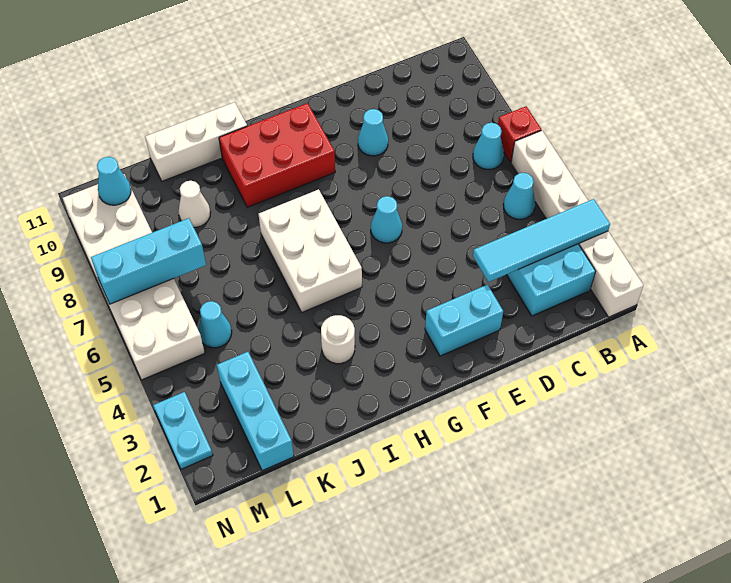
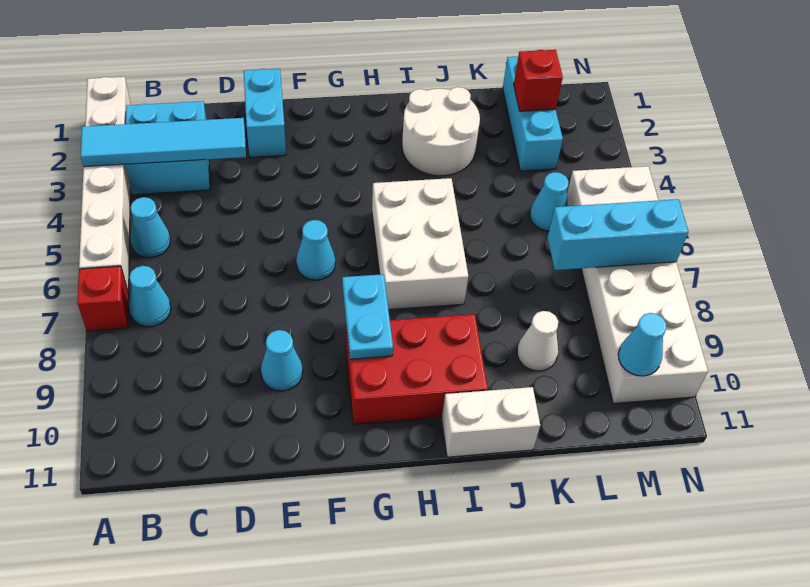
cyan brick E2:F2 level 1 -> cyan brick E1:E2 level 1
white round brick I3 level 1 -> white round brick I2:J3 level 1
white brick I11:K11 level 1 -> white brick I11:J11 level 1
none -> red brick L2 level 2
cyan plate N2:N3 level 1 -> cyan plate G8:G9 level 2

